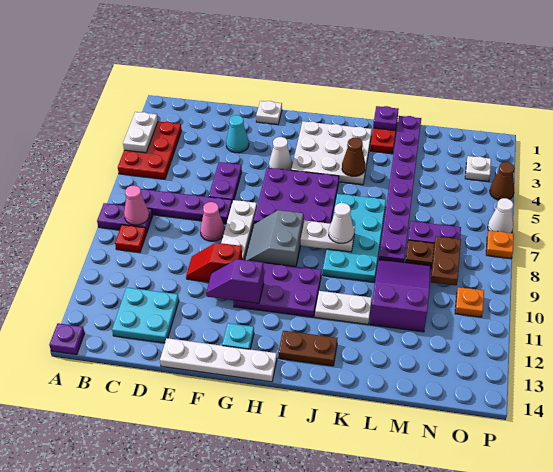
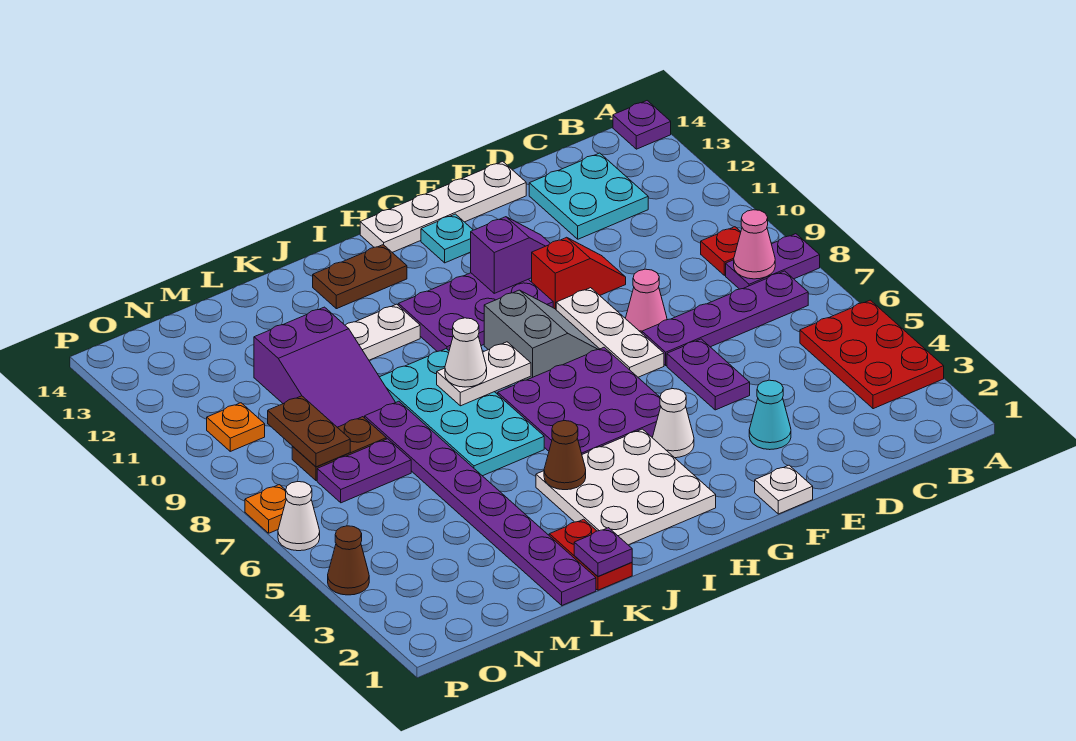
white plate A3:A4 level 2 -> none
white plate O3 level 1 -> none

